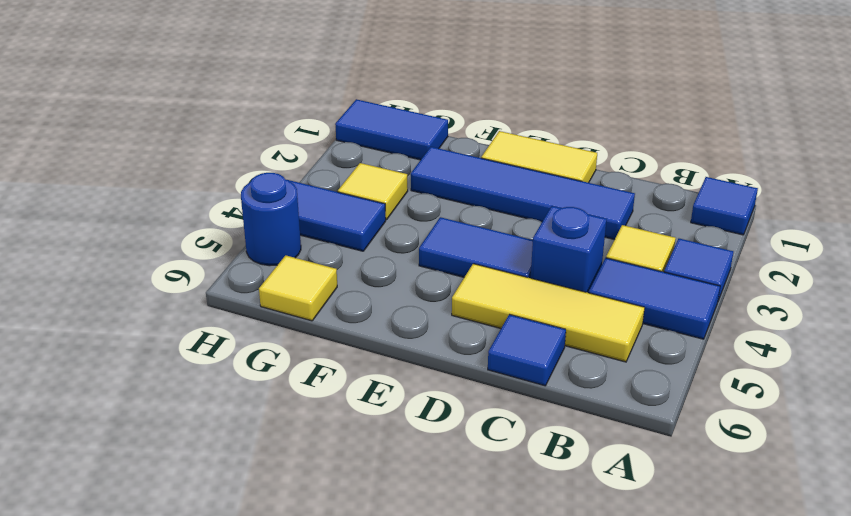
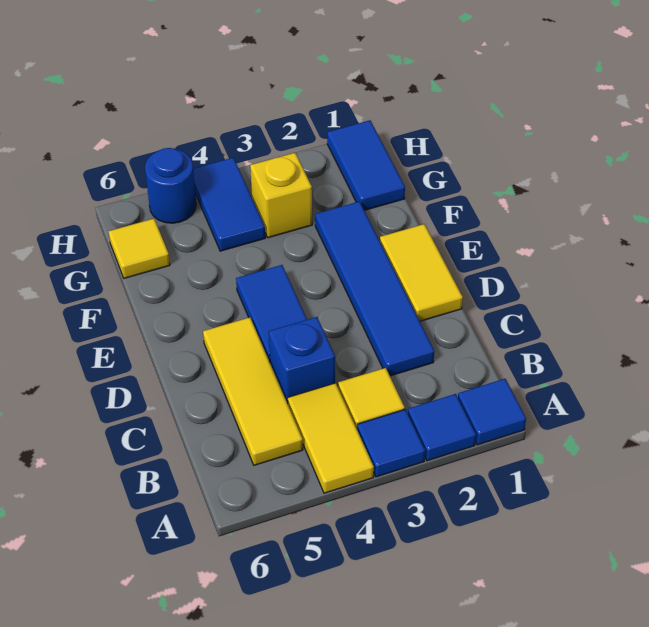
blue tile A4:B4 level 1 -> yellow tile A4:B4 level 1
blue tile C6 level 1 -> blue tile A2 level 1
yellow tile G3 level 1 -> yellow brick G3 level 1

